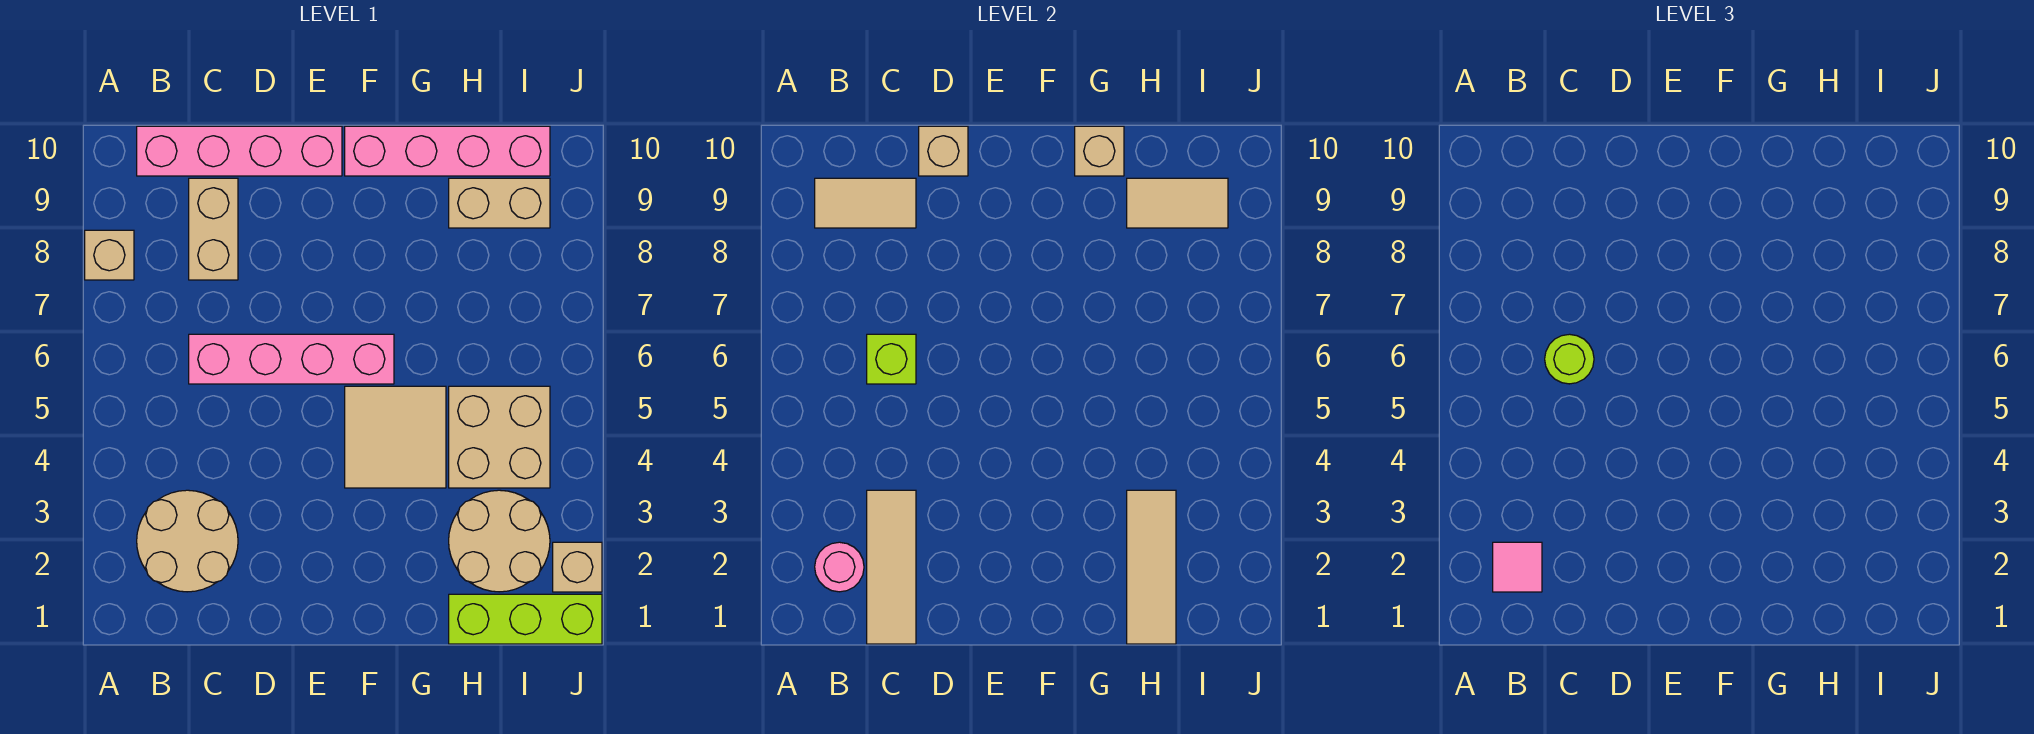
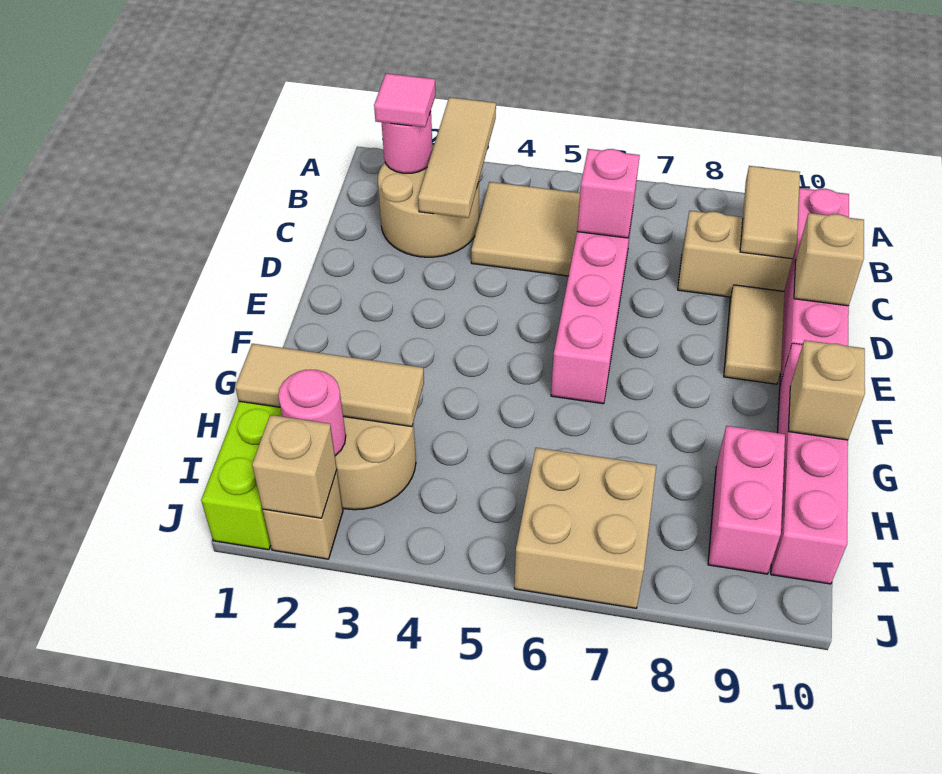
tan brick A8 level 1 -> tan brick J2 level 2
tan tile C1:C3 level 2 -> tan tile A3:C3 level 2
lime brick C6 level 2 -> pink brick C6 level 2
lime round brick C6 level 3 -> none
tan tile F4:G5 level 1 -> tan tile B4:C5 level 1
tan brick H4:I5 level 1 -> tan brick I6:J7 level 1
tan brick H9:I9 level 1 -> pink brick H9:I9 level 1
tan tile H9:I9 level 2 -> tan tile D9:E9 level 1
none -> pink round brick I2 level 2

